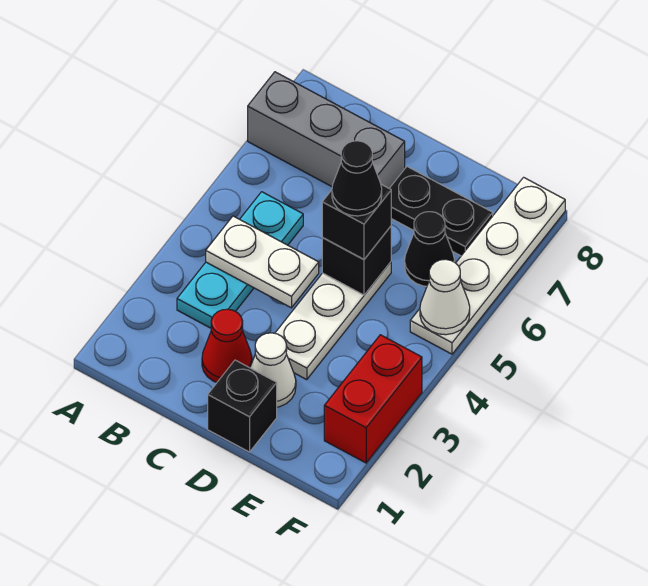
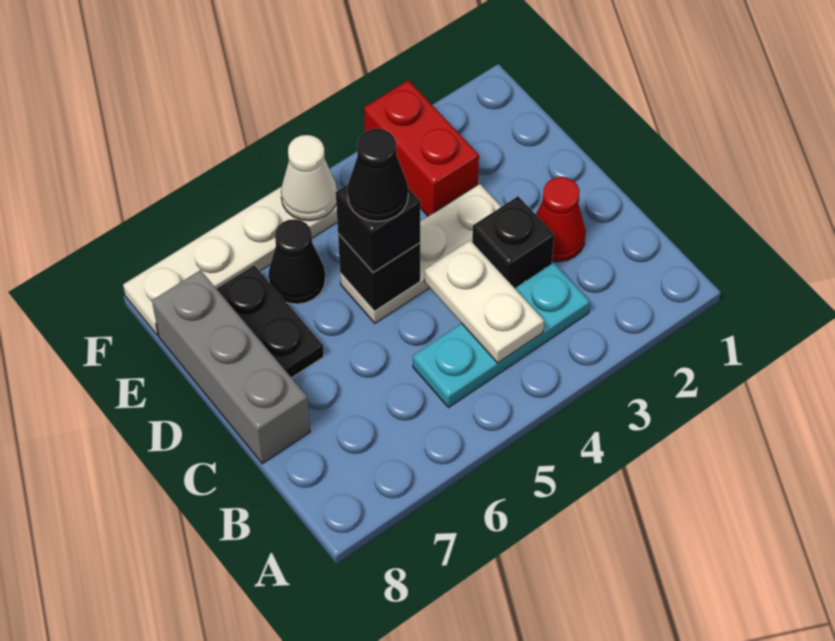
grey brick A7:C7 level 1 -> grey brick C8:E8 level 1
black brick D1 level 1 -> black brick C3 level 1
white cone D2 level 1 -> none
red brick F2:F3 level 1 -> red brick E3:F3 level 1

